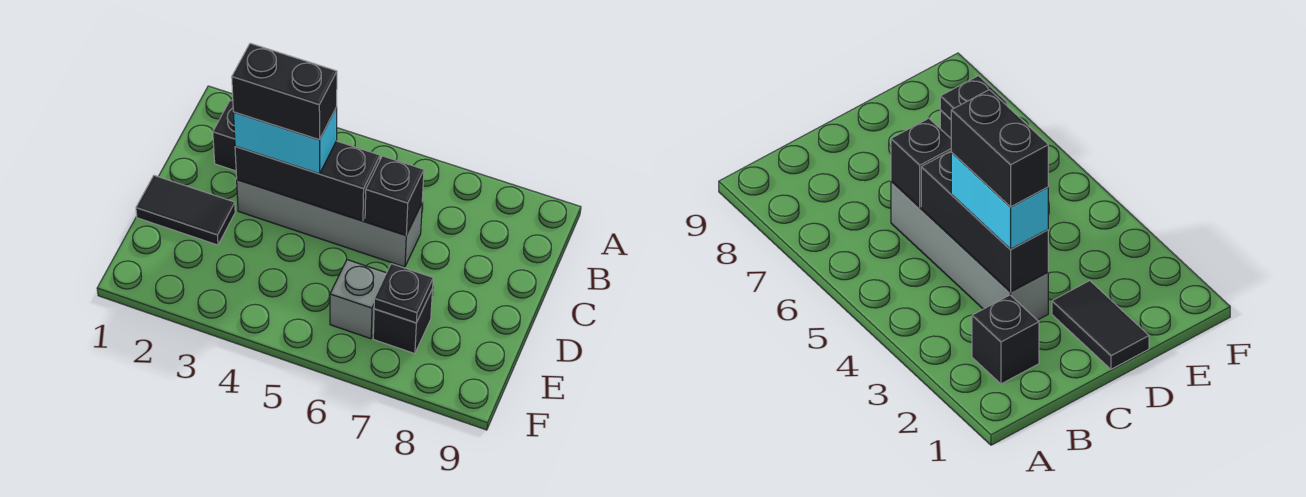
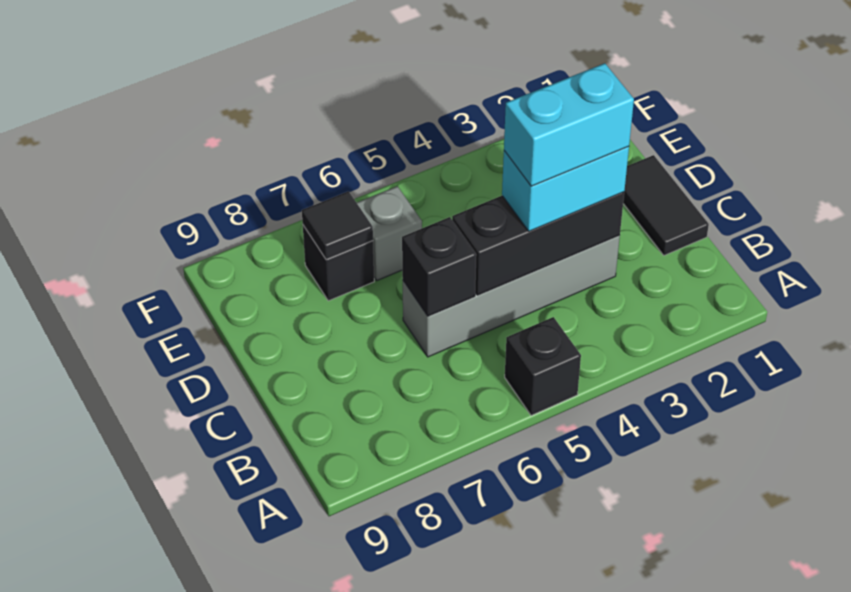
black brick B2 level 1 -> black brick A5 level 1
black brick C3:C4 level 4 -> cyan brick C3:C4 level 4
black tile D1:D2 level 1 -> black tile C1:D1 level 1
black plate E7 level 2 -> black tile E7 level 2

